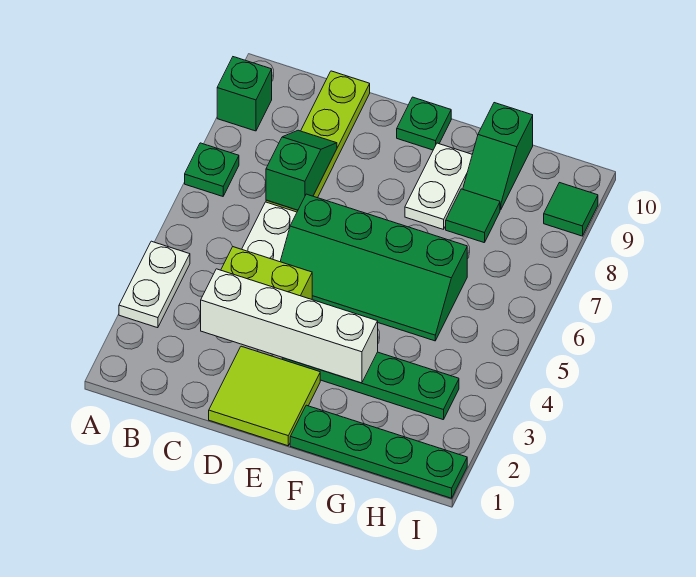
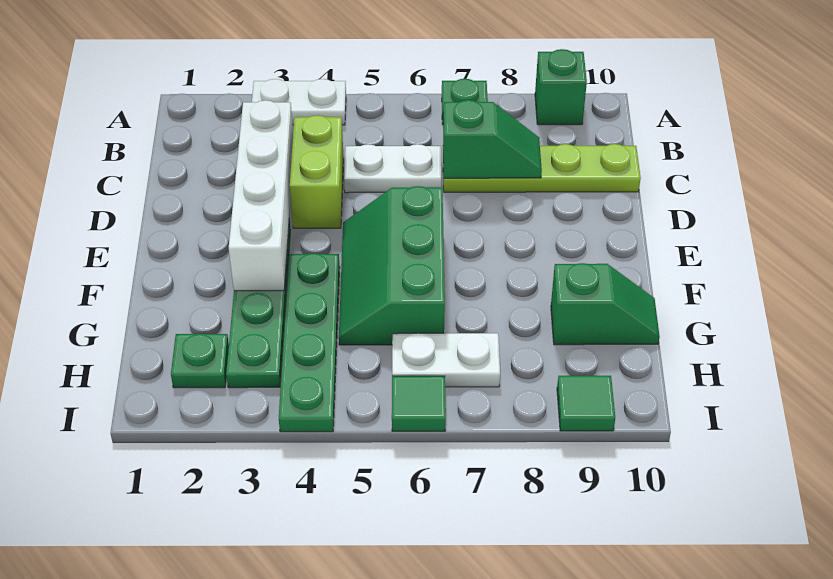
lime tile D1:E2 level 1 -> none
green slope D5:G6 level 1 top 6 -> green slope E5:G6 level 1 top 6
green plate E10 level 1 -> green plate H2 level 1
green plate F1:I1 level 1 -> green plate F4:I4 level 1
white plate F8:F9 level 1 -> white plate H6:H7 level 1
green tile G8 level 1 -> green tile I6 level 1
green slope G9:G10 level 1 top 10 -> green slope G9:G10 level 1 top 9

